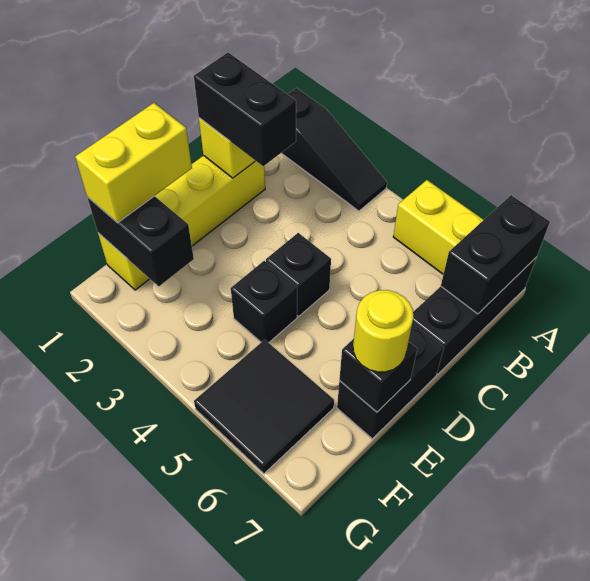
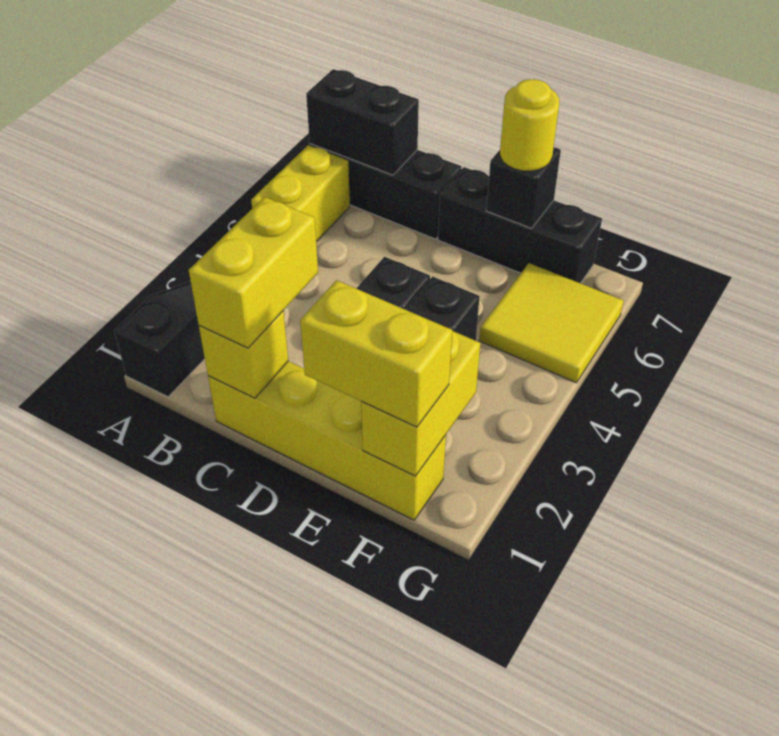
black brick C1:C2 level 3 -> yellow brick C1:C2 level 3
black brick D7:E7 level 1 -> black brick D7:F7 level 1
black brick F1:F2 level 2 -> yellow brick F1:F2 level 2
black tile F5:G6 level 1 -> yellow tile F5:G6 level 1

